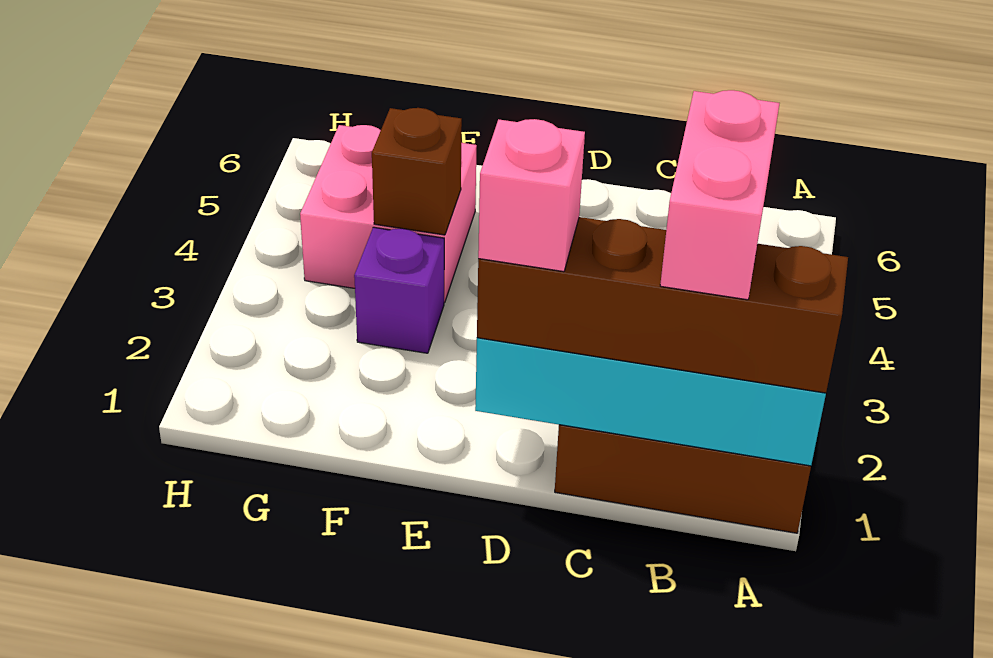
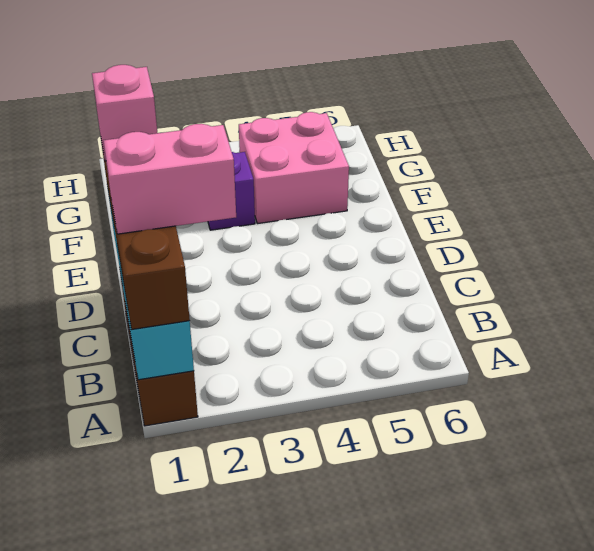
brown brick F4 level 2 -> none

